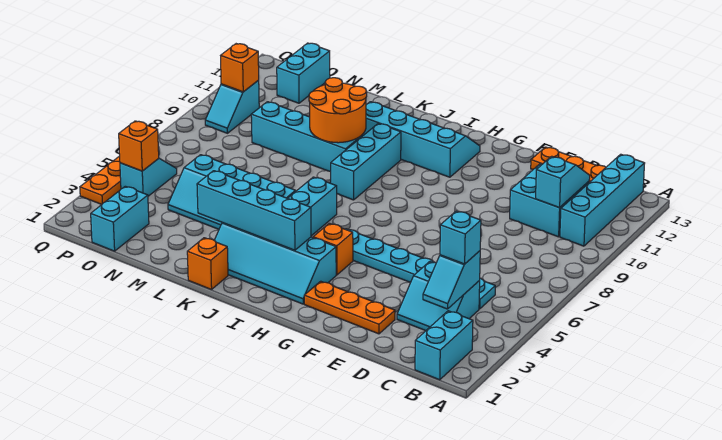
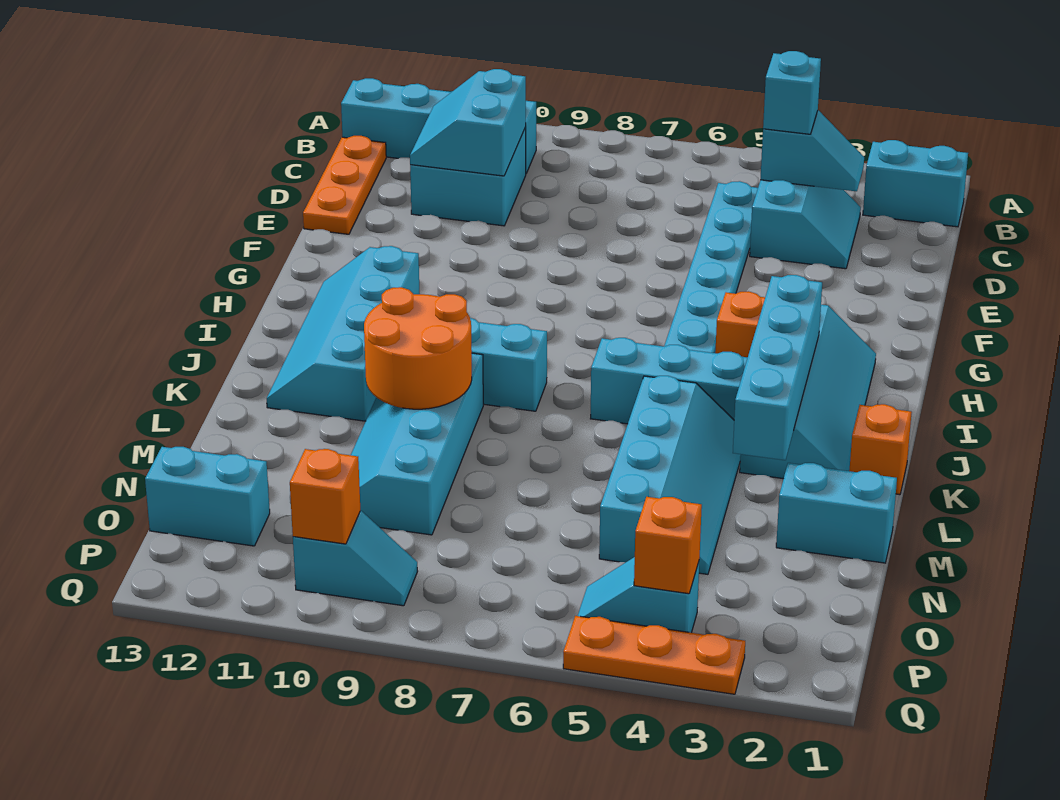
cyan slope C10:C11 level 2 top 10 -> cyan slope C10:D11 level 2 top 10
orange plate E2:G2 level 1 -> none
cyan brick O1:O2 level 1 -> cyan brick M1:M2 level 1

